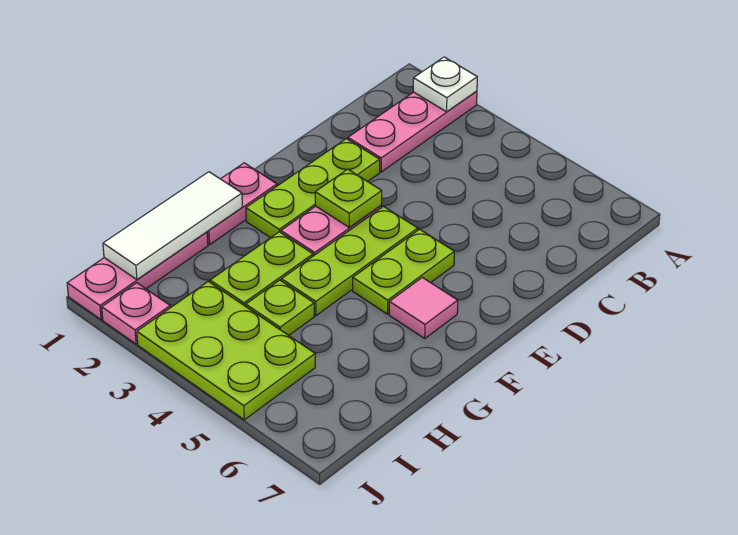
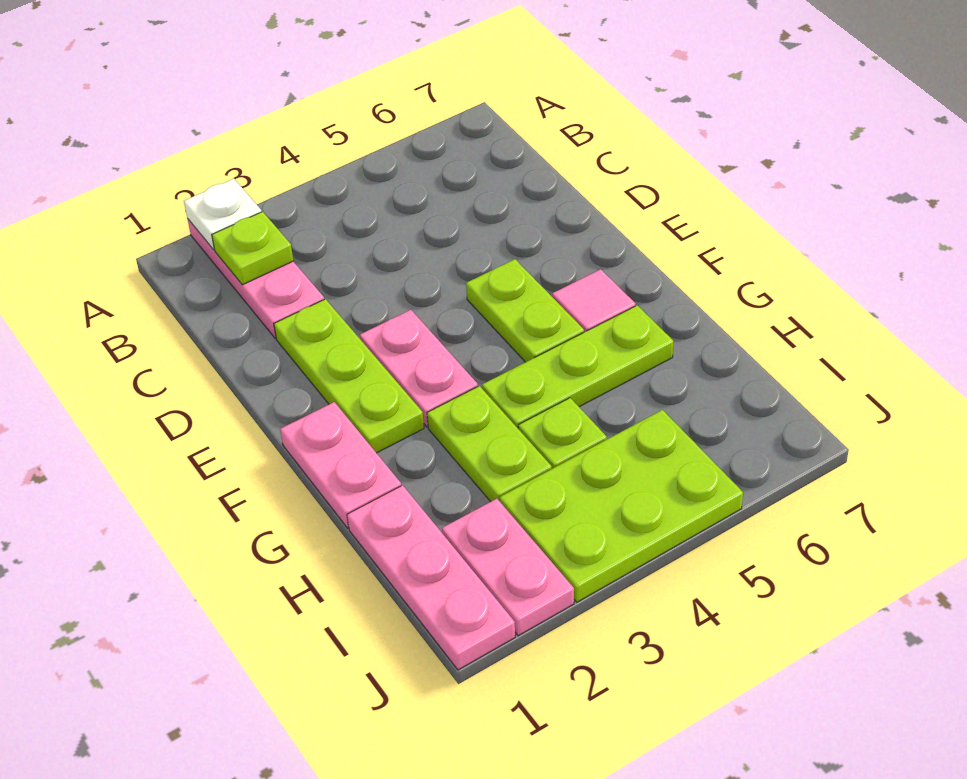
lime plate E3 level 2 -> lime plate B2 level 2
lime plate E4:G4 level 1 -> lime plate G4:G6 level 1
white tile G1:I1 level 2 -> none
pink plate J2 level 1 -> pink plate I2:J2 level 1

